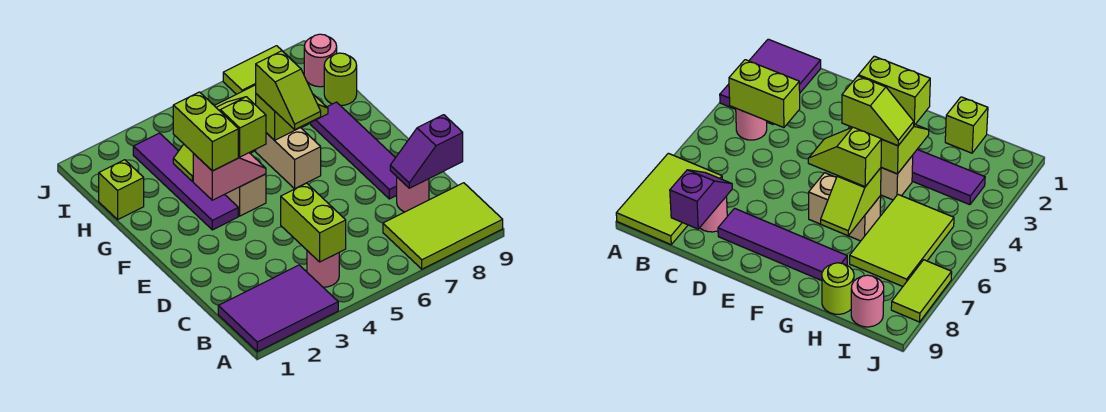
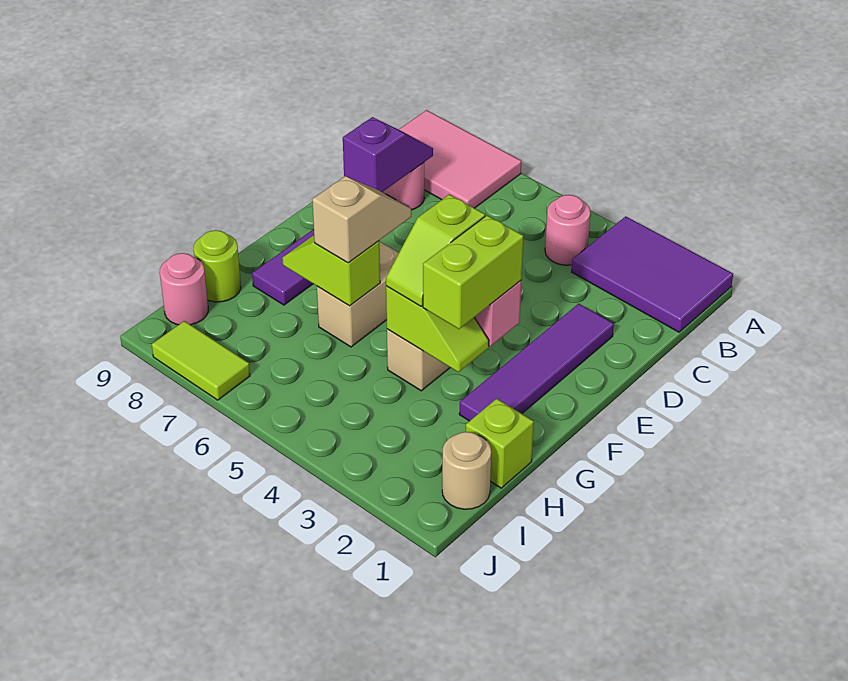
lime tile A7:B9 level 1 -> pink tile A7:B9 level 1
lime brick B4:C4 level 2 -> none
purple slope C8:C9 level 2 top 9 -> purple slope C8:D8 level 2 top D
purple tile F3:I3 level 1 -> purple tile D2:G2 level 1
lime slope F6:G6 level 3 top G -> tan slope F6:G6 level 3 top G
lime tile H5:I7 level 1 -> none
none -> tan round brick I1 level 1

